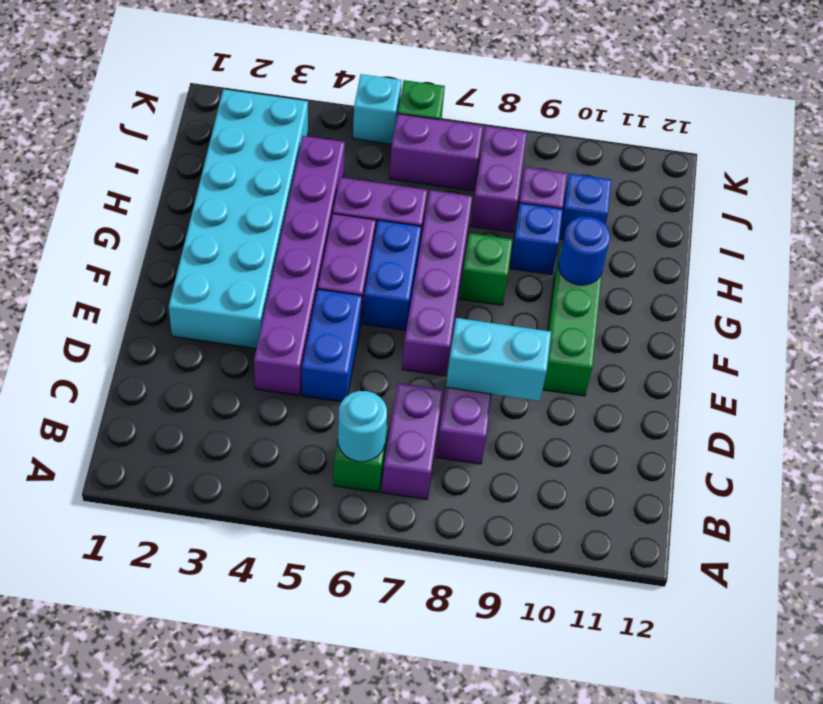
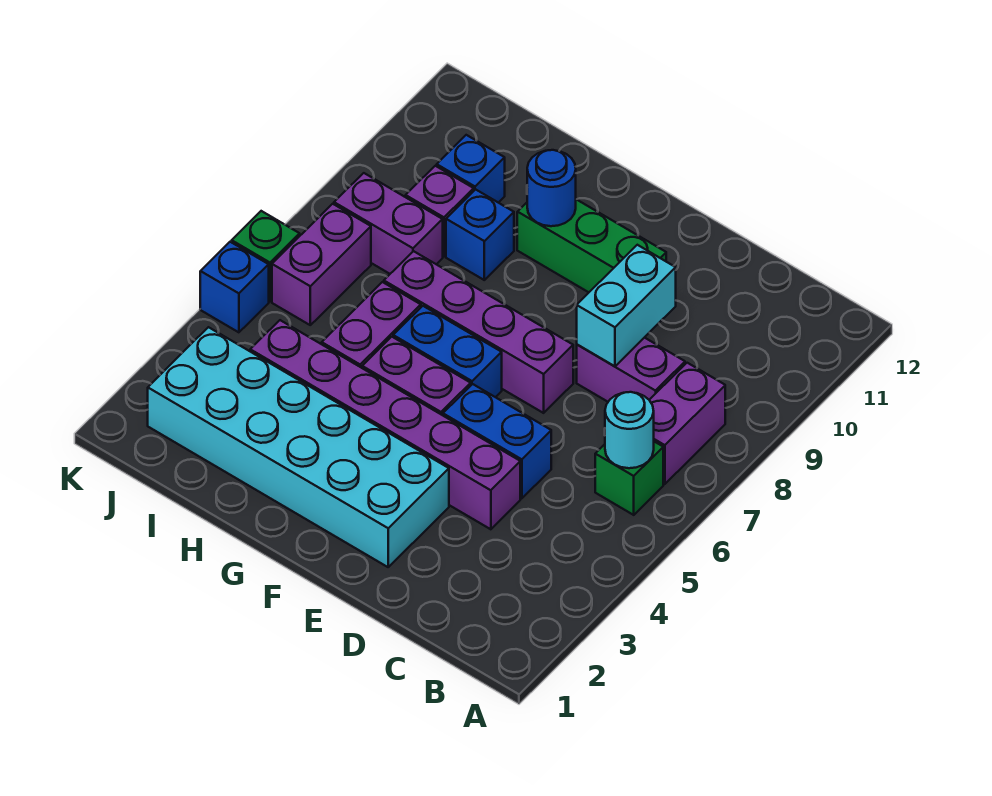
purple brick B7:C7 level 1 -> purple brick B7:B8 level 1
green brick G8 level 1 -> none
cyan brick K5 level 1 -> blue brick K5 level 1

